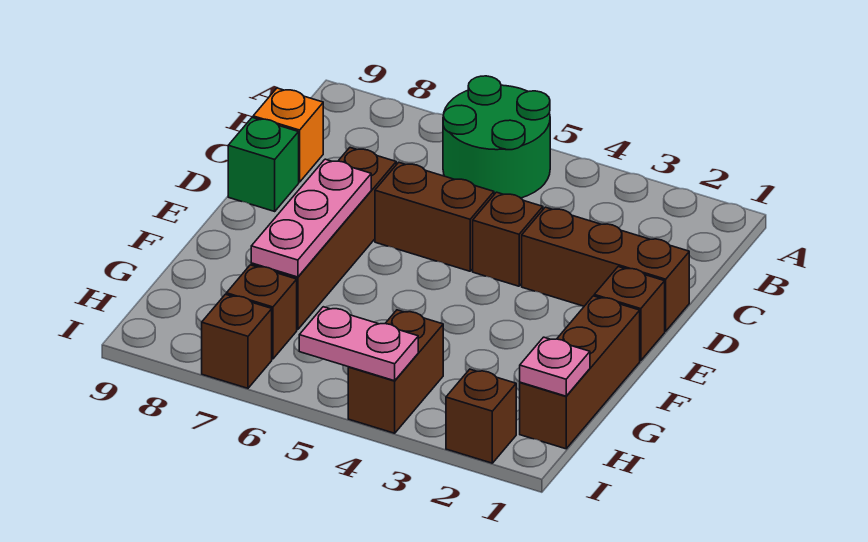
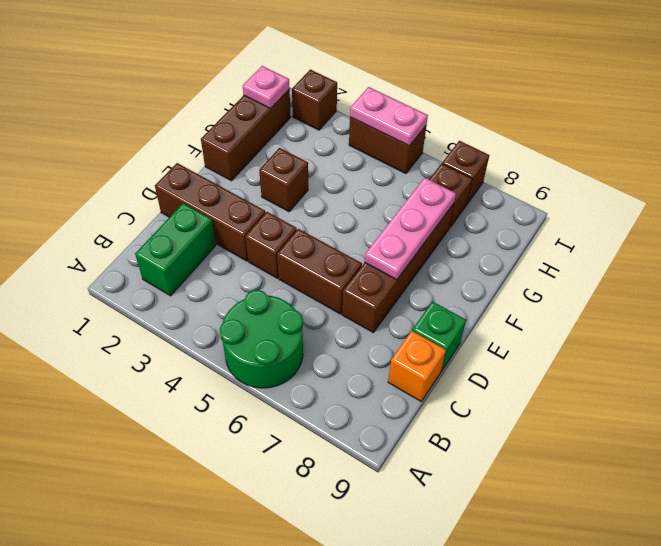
none -> green brick B2:C2 level 1
brown brick E1 level 1 -> brown brick F3 level 1
brown brick H4:I4 level 1 -> brown brick I4:I5 level 1

